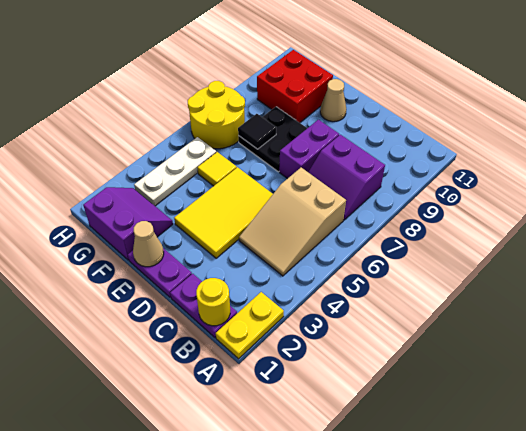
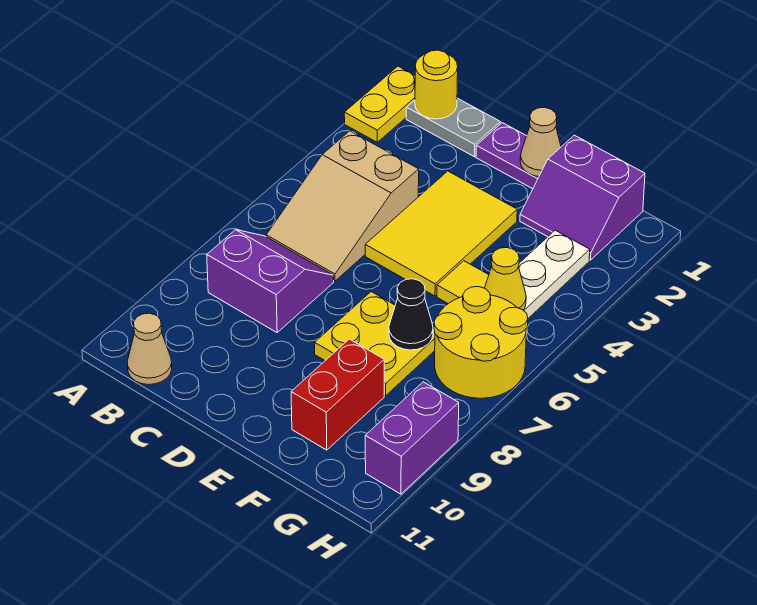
purple plate B1:C1 level 1 -> grey plate B1:C1 level 1
tan slope B4:C6 level 1 top 6 -> tan slope B4:C6 level 1 top 4
purple brick D7:D8 level 1 -> purple brick H9:H10 level 1
black plate E7:F8 level 1 -> yellow plate E7:F8 level 1
tan cone E10 level 1 -> tan cone B11 level 1
black tile F7 level 2 -> black cone F7 level 2
red brick F9:G10 level 1 -> red brick F9:F10 level 1
none -> yellow cone G5 level 2

